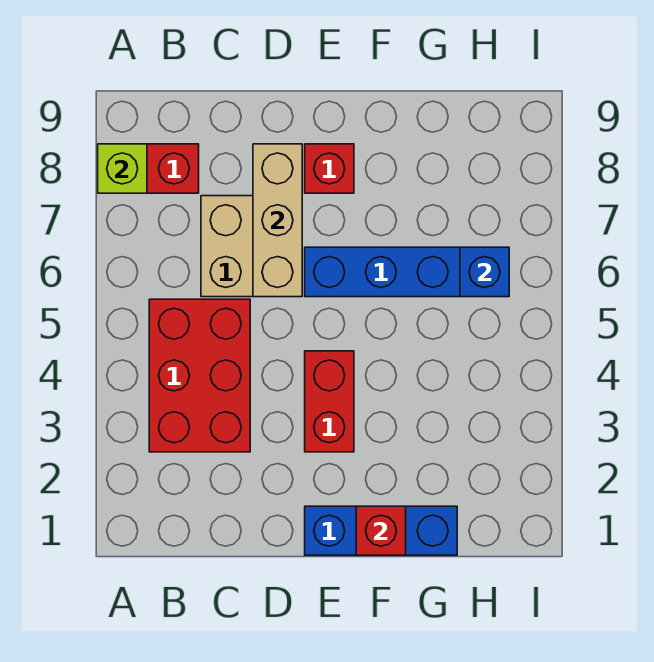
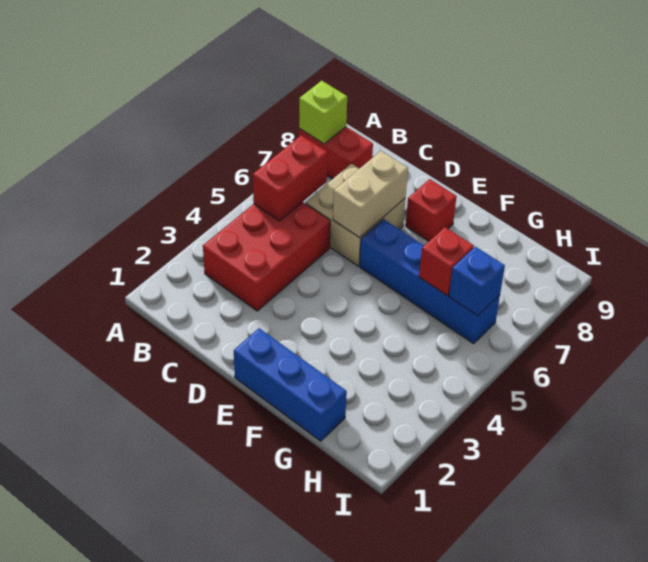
tan brick D6:D8 level 2 -> tan brick D6:D7 level 2
red brick E3:E4 level 1 -> red brick B5:B6 level 2
red brick F1 level 2 -> red brick G6 level 2

